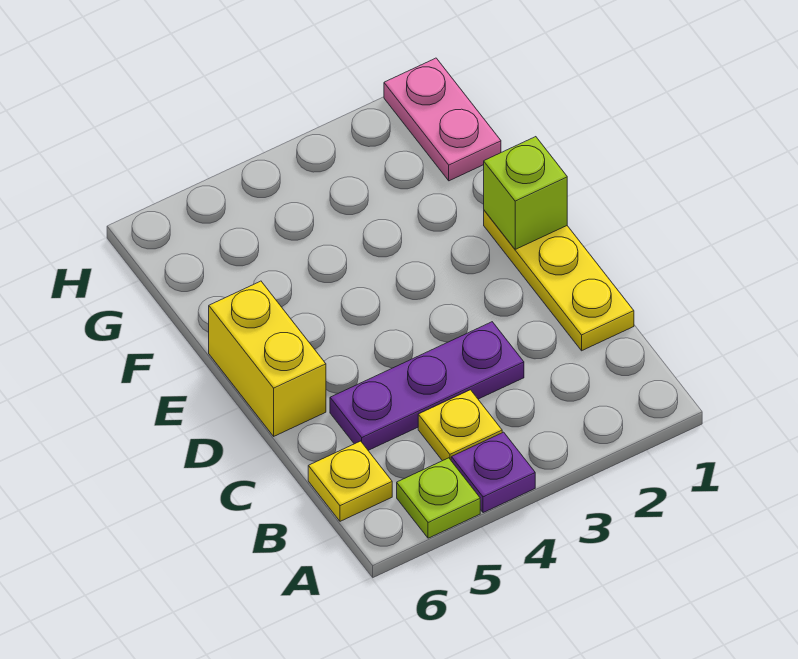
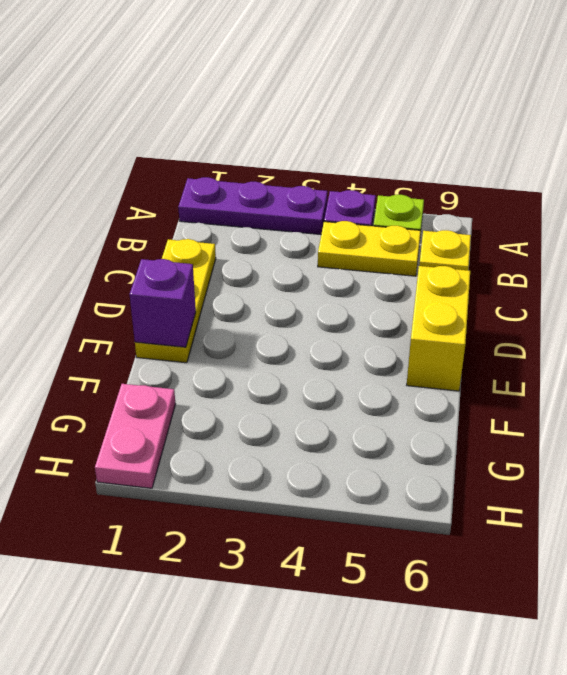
yellow plate B4 level 1 -> yellow plate B4:B5 level 1
purple plate C3:C5 level 1 -> purple plate A1:A3 level 1
lime brick E1 level 2 -> purple brick E1 level 2

